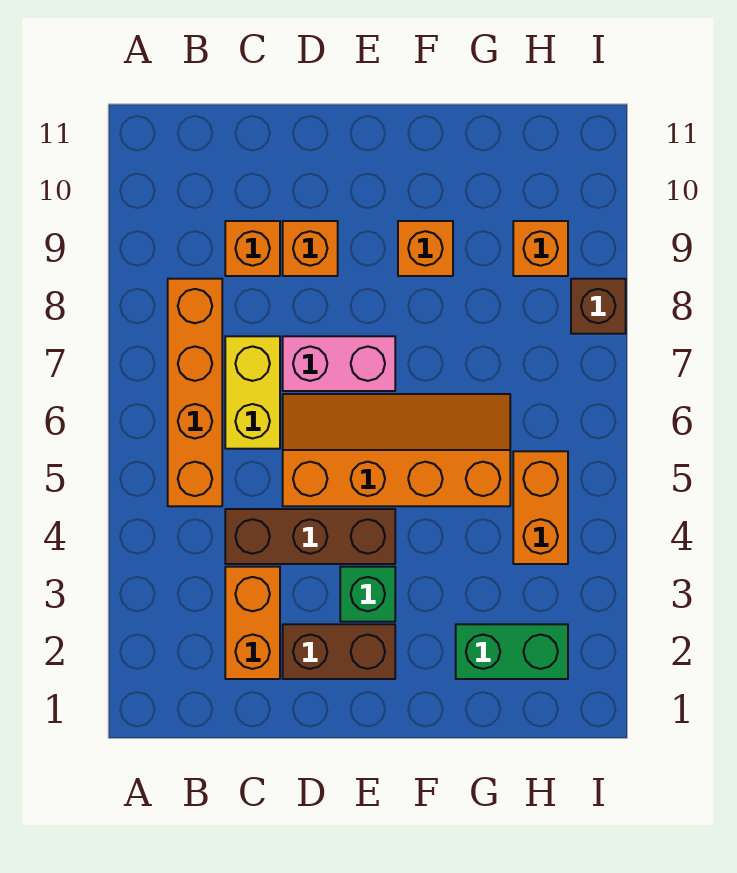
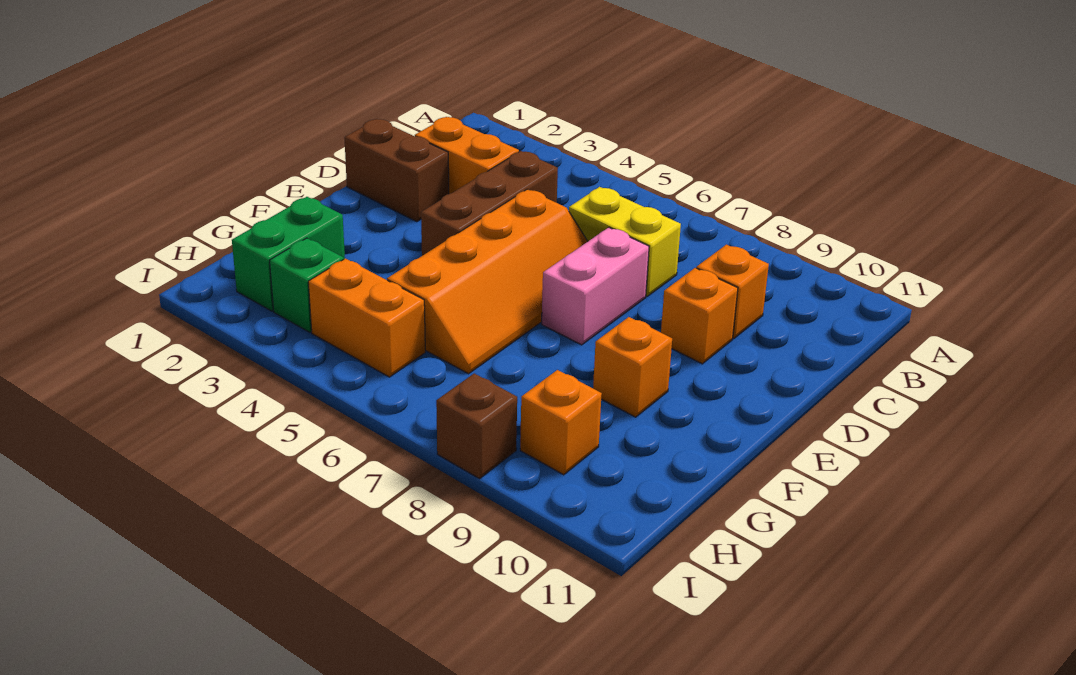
orange brick B5:B8 level 1 -> none
brown brick D2:E2 level 1 -> brown brick D1:D2 level 1
green brick E3 level 1 -> green brick H3 level 1

